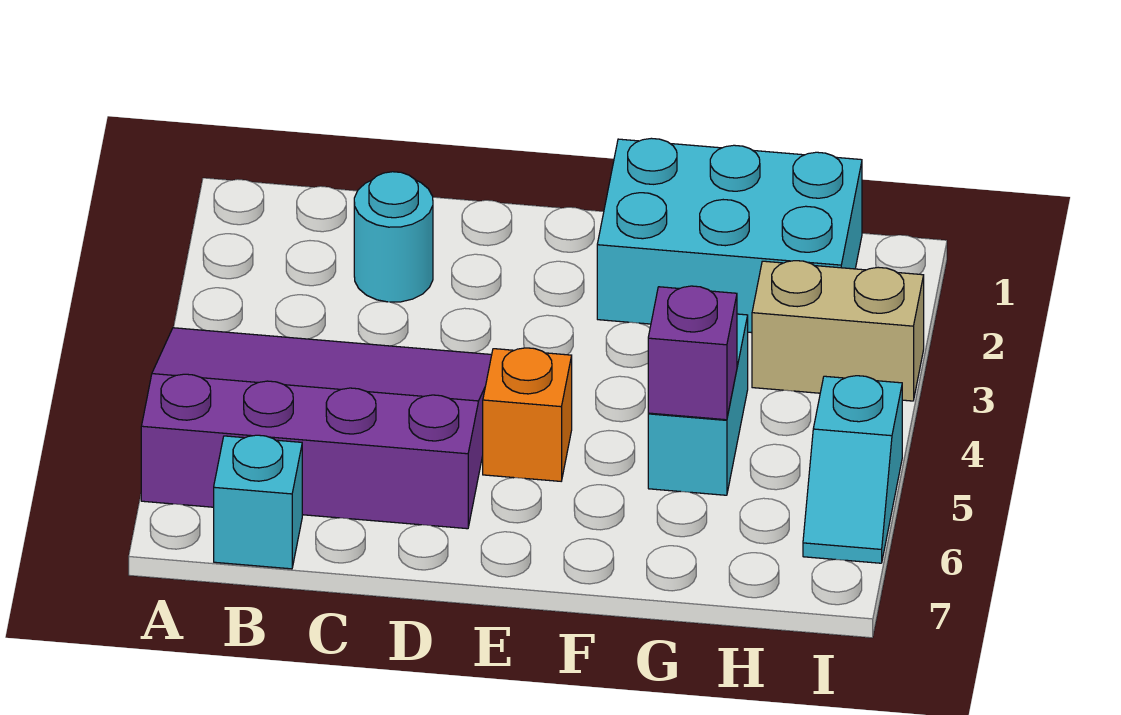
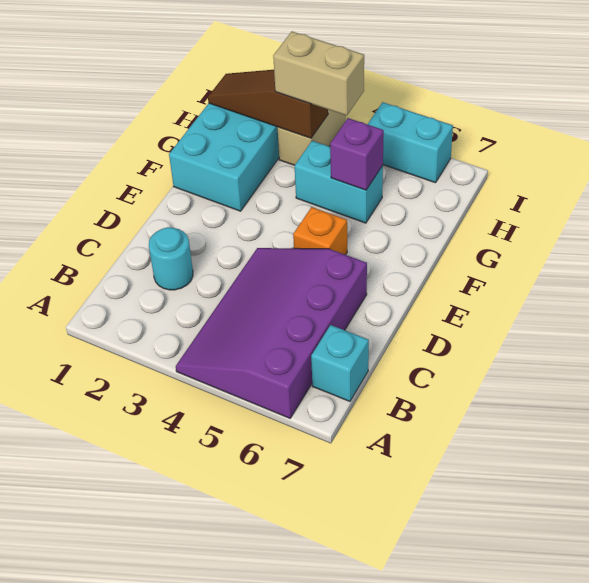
none -> brown slope H1:H3 level 2 top 3
none -> tan brick H3:H4 level 3
cyan slope I5:I6 level 1 top 5 -> cyan brick I5:I6 level 1

